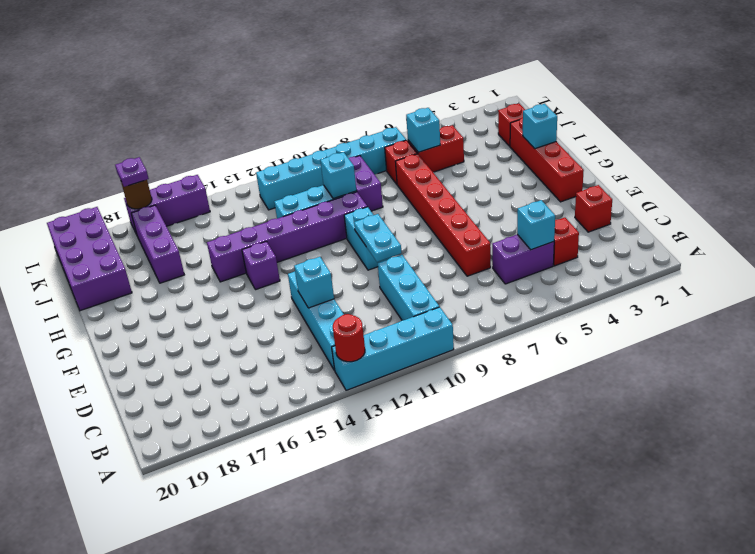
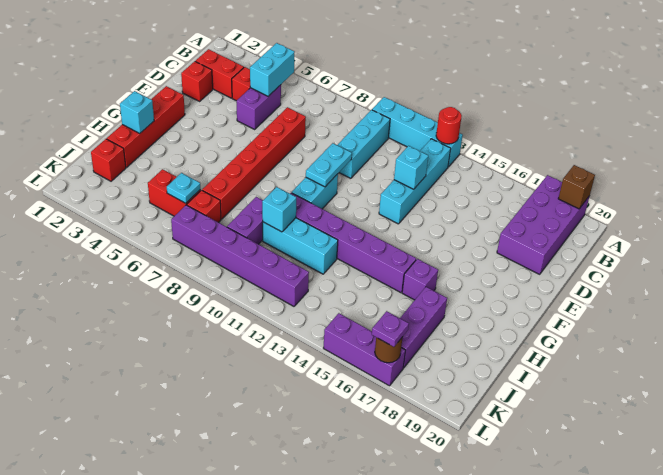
none -> brown brick A19 level 2
none -> red brick C2:C3 level 1
purple brick C5:C6 level 1 -> purple brick C5:D5 level 1
cyan brick C5 level 2 -> cyan brick B5:C5 level 2
purple brick G14 level 1 -> purple brick H16 level 1
purple brick I19:L20 level 1 -> purple brick A18:D19 level 1
cyan brick J6 level 2 -> cyan plate J6 level 2
cyan brick K7:K12 level 1 -> purple brick K7:K12 level 1

